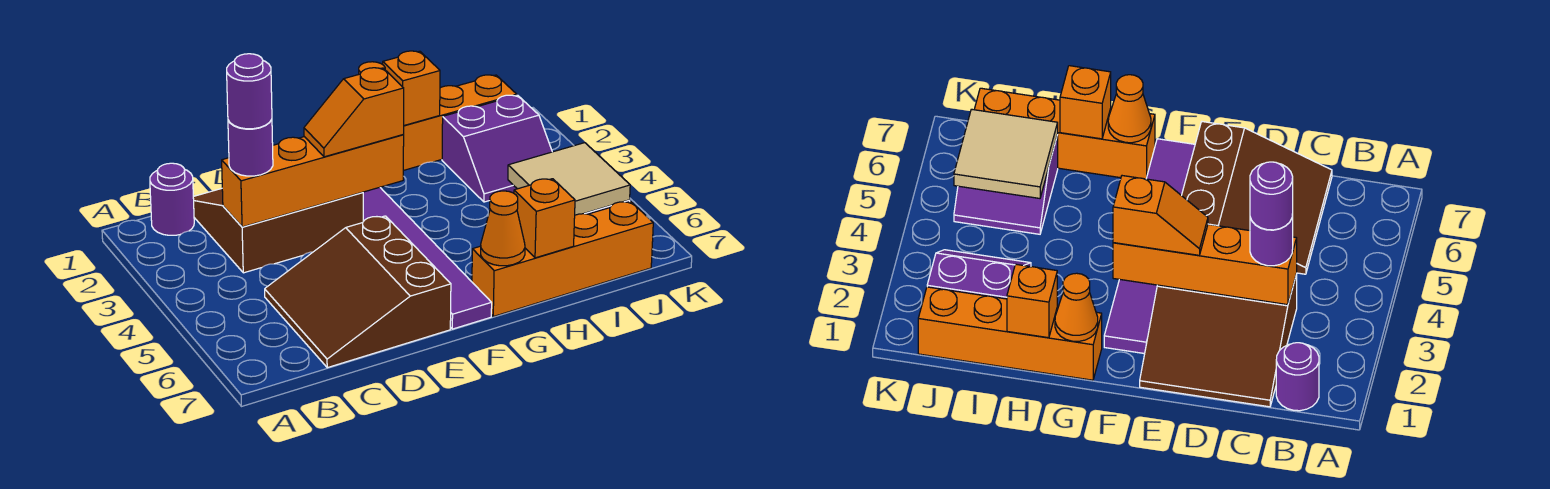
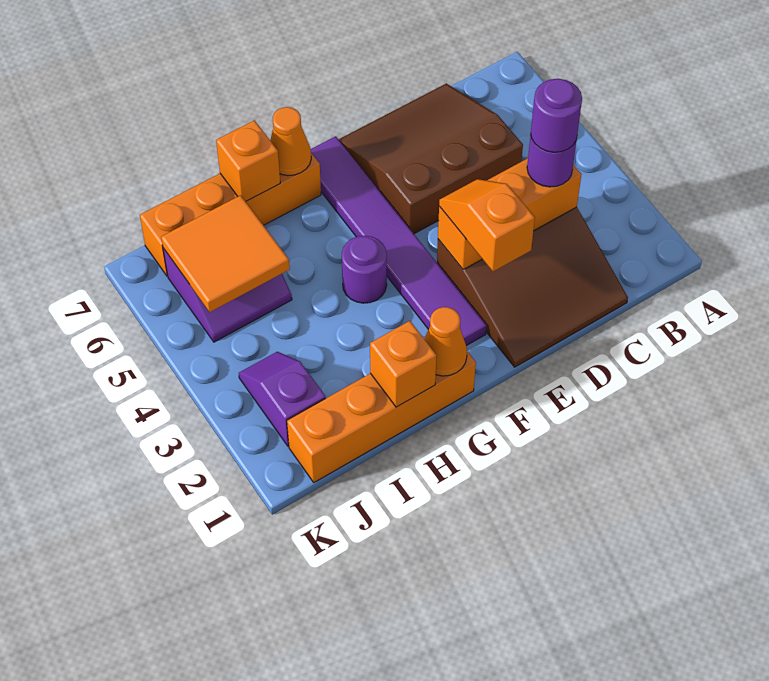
purple round brick B1 level 1 -> purple round brick G4 level 1
orange brick C3:F3 level 2 -> orange brick C3:E3 level 2
brown slope C5:E7 level 1 top E -> brown slope C5:E7 level 1 top 5
orange slope E3:F3 level 3 top F -> orange slope E2:E3 level 3 top 2
purple slope I2:J3 level 1 top 2 -> purple slope J2:J3 level 1 top 2
tan tile I5:J6 level 2 -> orange tile I5:J6 level 2

